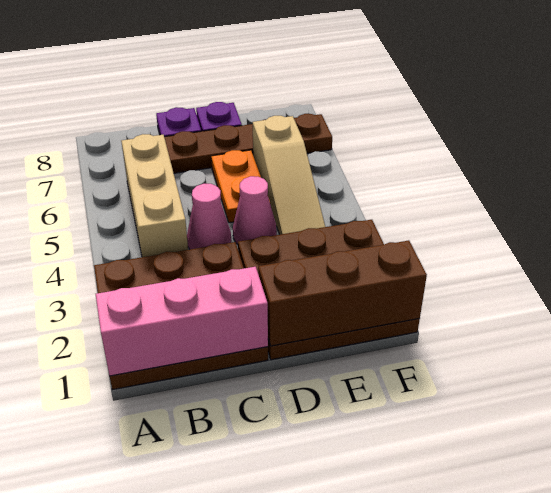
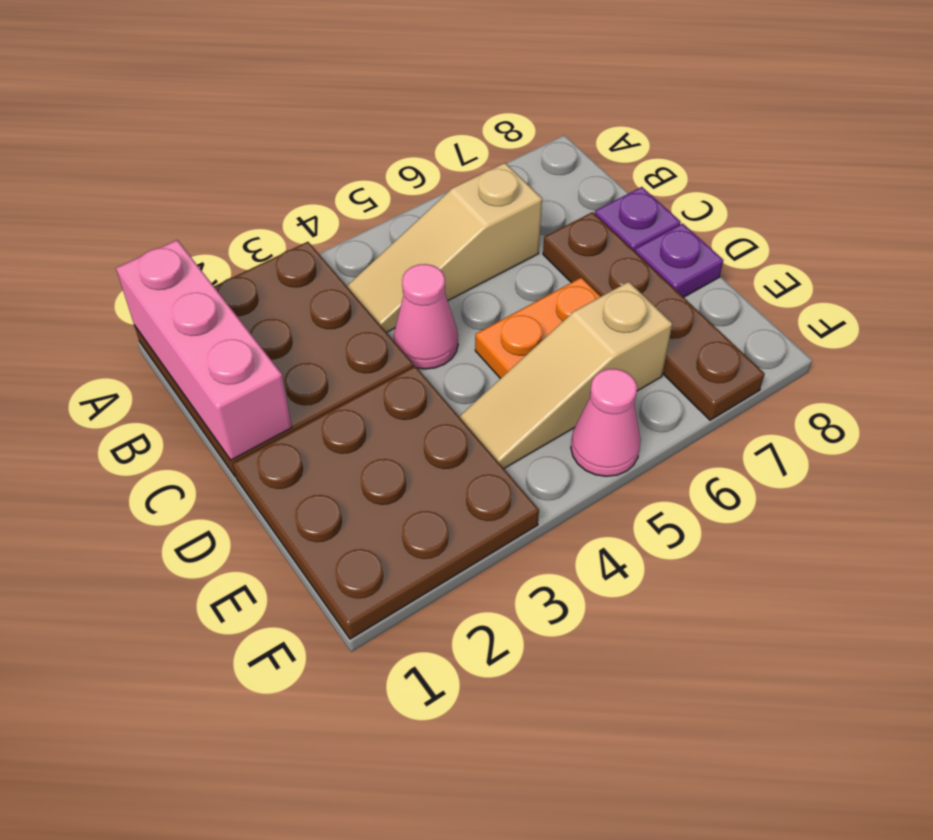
tan brick B4:B6 level 1 -> tan slope B4:B6 level 1 top 6
brown brick D1:F1 level 2 -> none
pink cone D4 level 1 -> pink cone F5 level 1

